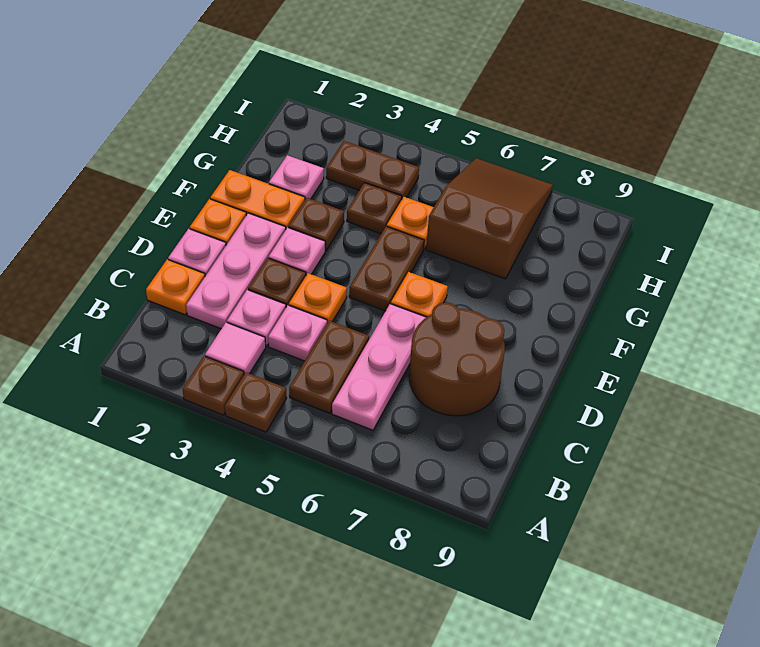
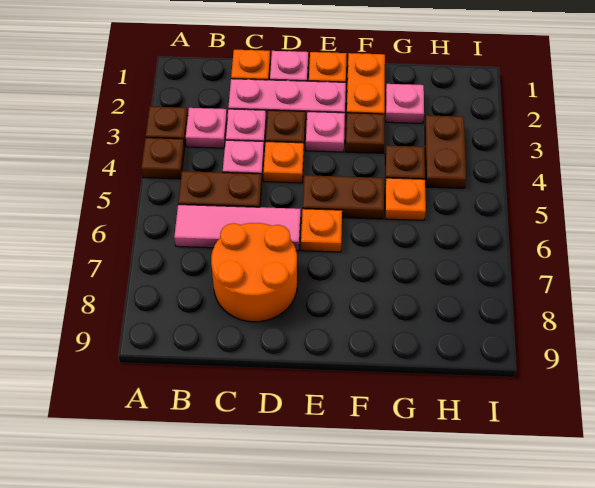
pink tile B3 level 1 -> pink plate B3 level 1
pink plate B6:D6 level 1 -> pink tile B6:D6 level 1
brown round brick C7:D8 level 1 -> orange round brick C7:D8 level 1
brown slope G6:I7 level 1 top G -> none

